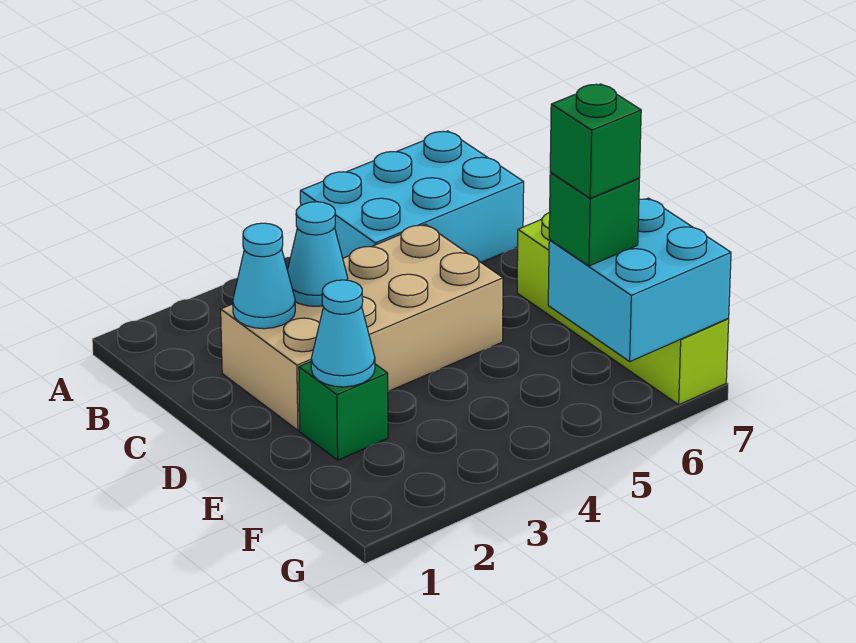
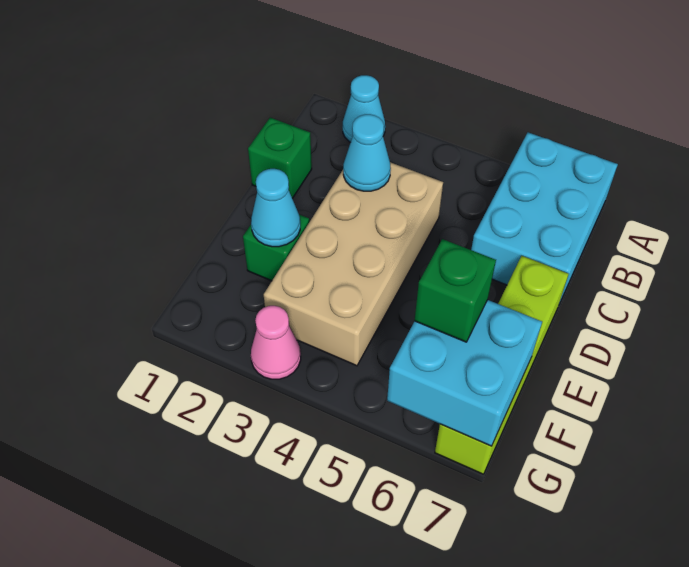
cyan brick A5:B7 level 1 -> cyan brick A6:C7 level 1
tan brick C2:D5 level 1 -> tan brick C3:F4 level 1
cyan cone C2 level 2 -> cyan cone A2 level 1
green brick F6 level 4 -> green brick C1 level 1
none -> pink cone G3 level 1

